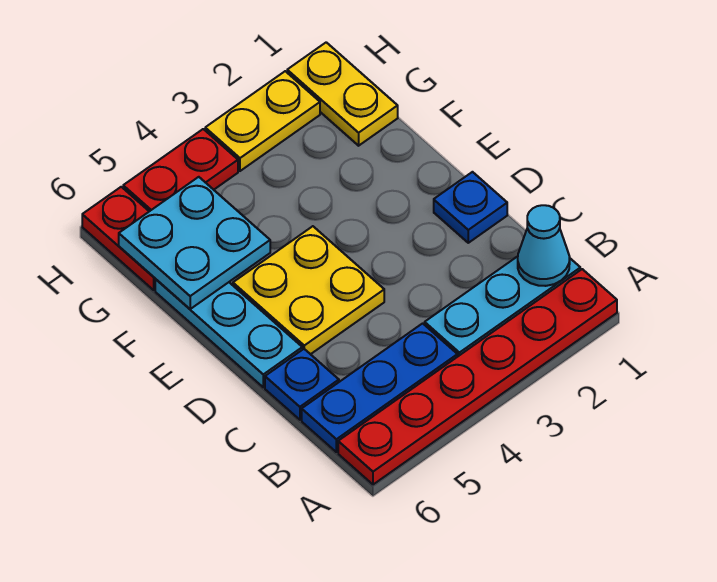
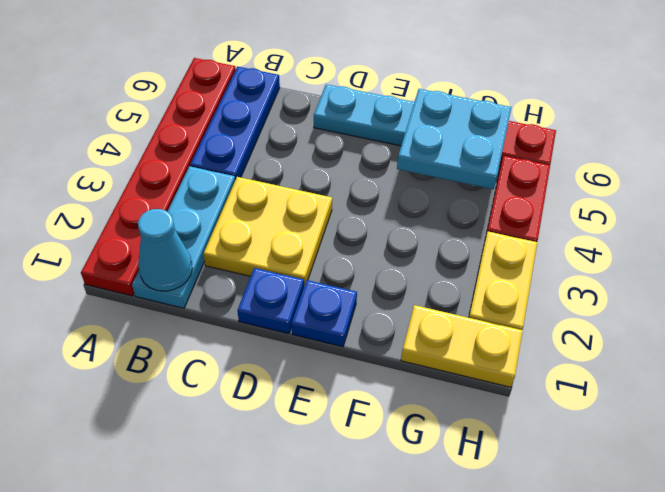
blue plate C6 level 1 -> blue plate E1 level 1
yellow plate D4:E5 level 1 -> yellow plate C2:D3 level 1

